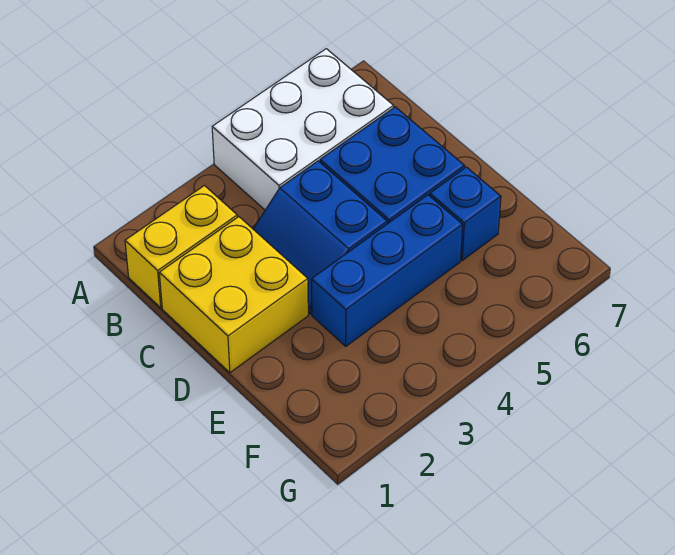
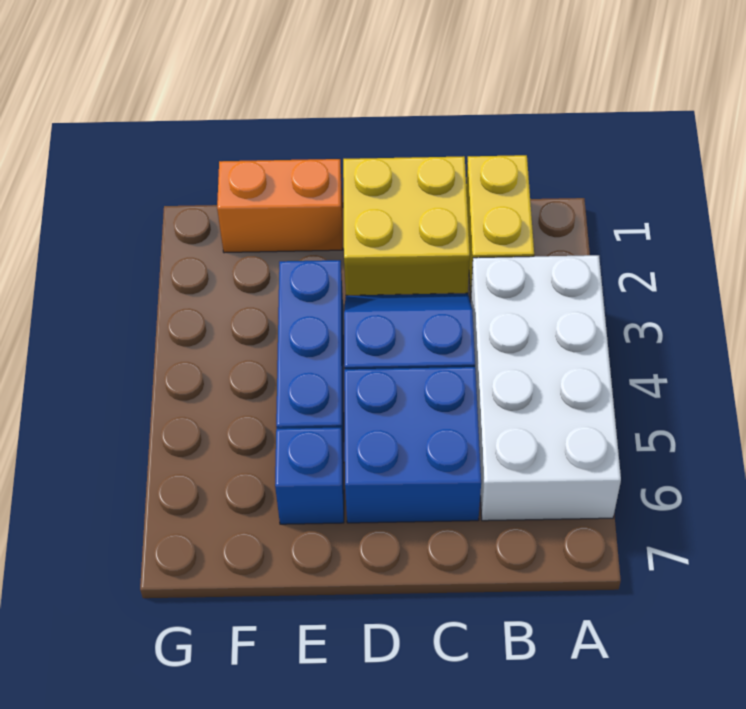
white brick A4:B6 level 1 -> white brick A3:B6 level 1
none -> orange brick E1:F1 level 1

